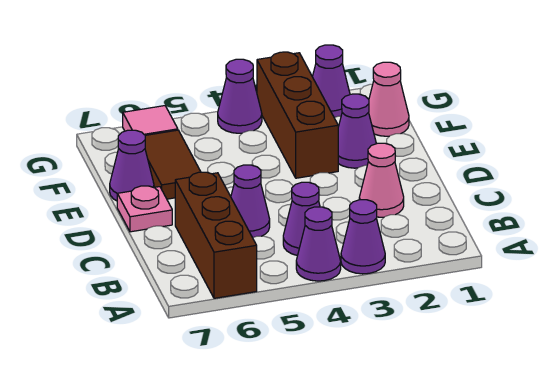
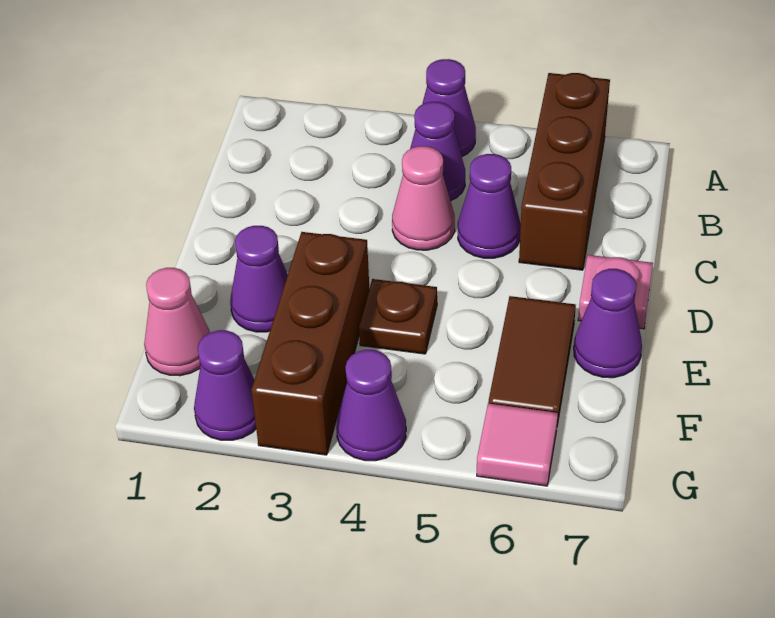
purple cone A3 level 1 -> none
pink cone C2 level 1 -> pink cone C4 level 1
none -> brown plate E4 level 1

